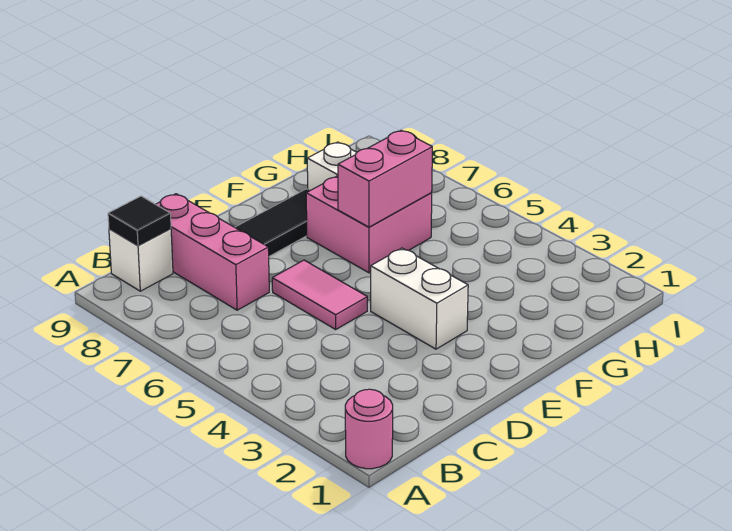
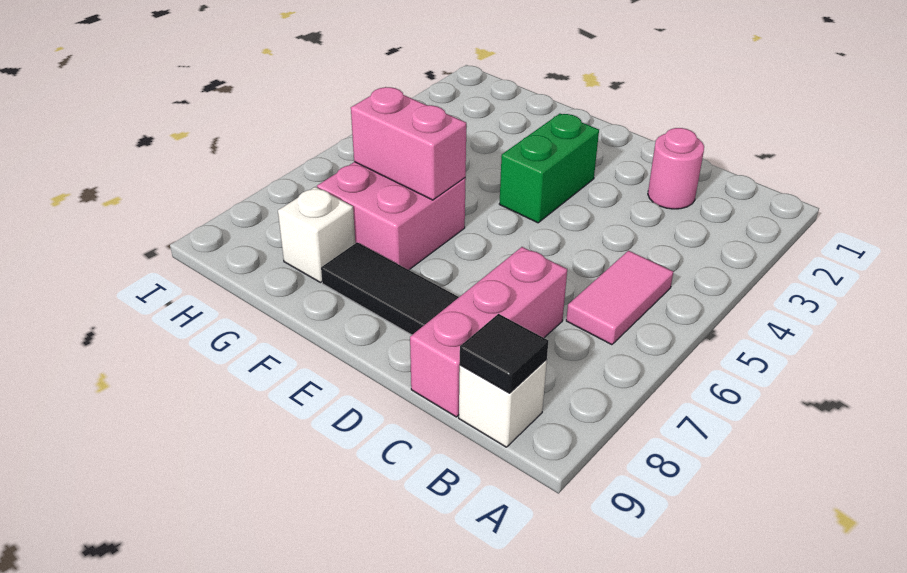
pink round brick A1 level 1 -> pink round brick C2 level 1
pink tile D5:D6 level 1 -> pink tile B5:B6 level 1
white brick E3:E4 level 1 -> green brick E3:E4 level 1

